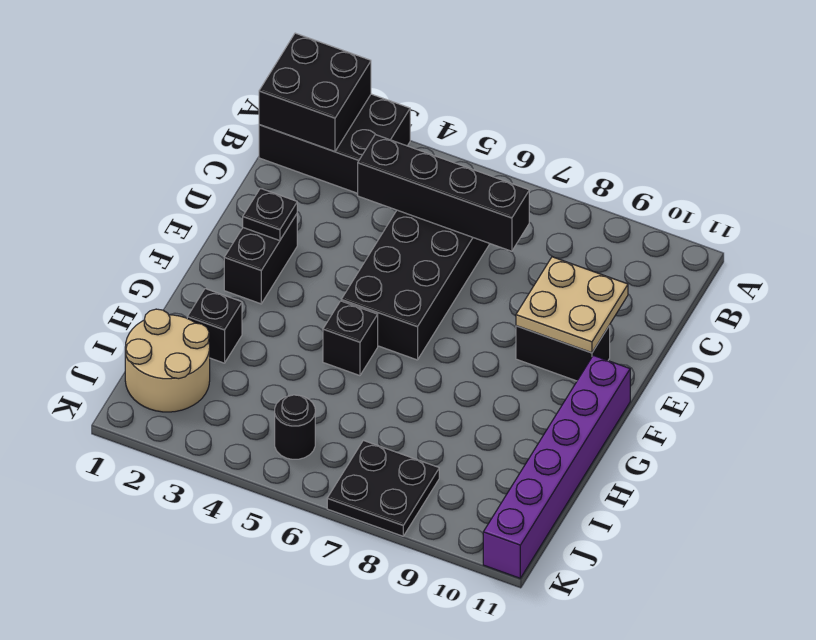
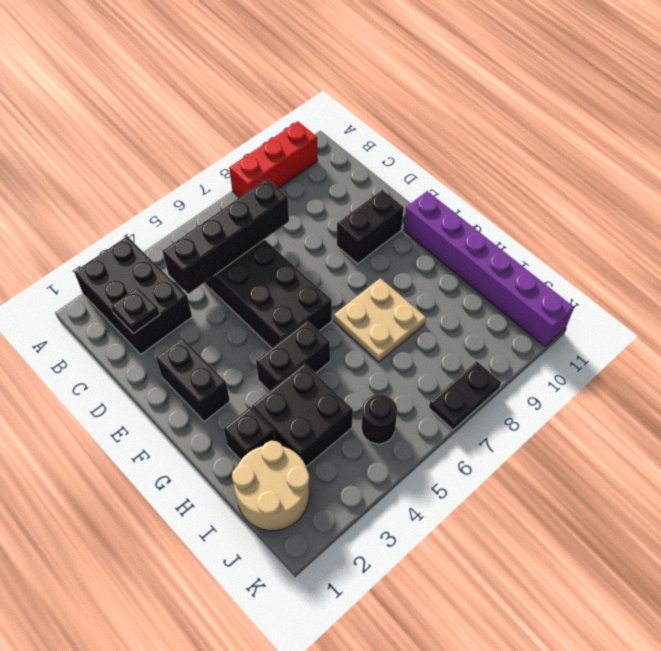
black brick A1:B3 level 1 -> black brick A2:C3 level 1
black brick A1:B2 level 2 -> black brick H3:I4 level 1
none -> red brick A8:A10 level 1
tan plate D9:E10 level 2 -> tan plate G7:H8 level 1
black plate E2 level 2 -> black plate C2 level 2
black brick G5 level 1 -> black brick G4:G5 level 1
black plate J7:K8 level 1 -> black plate K7:K8 level 1

